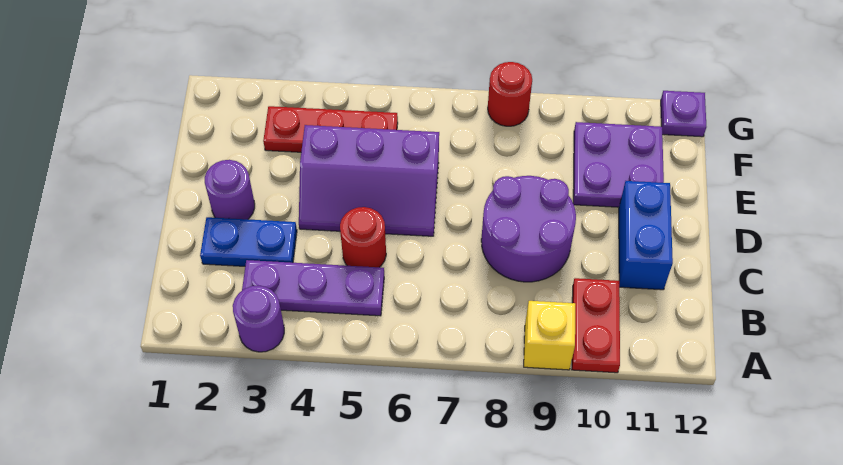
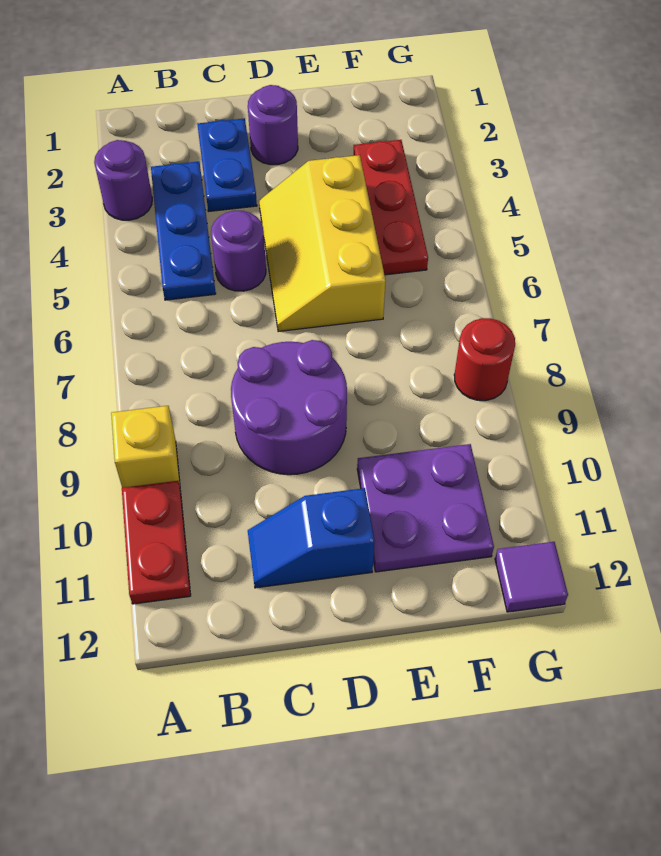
red plate A10:B10 level 1 -> red plate A10:A11 level 1
purple plate B3:B5 level 1 -> blue plate B3:B5 level 1
red round brick C5 level 1 -> purple round brick C5 level 1
blue brick C11:D11 level 1 -> blue slope C11:D11 level 1 top D
purple slope D4:E6 level 1 top E -> yellow slope D4:E6 level 1 top E
purple plate G12 level 1 -> purple tile G12 level 1

